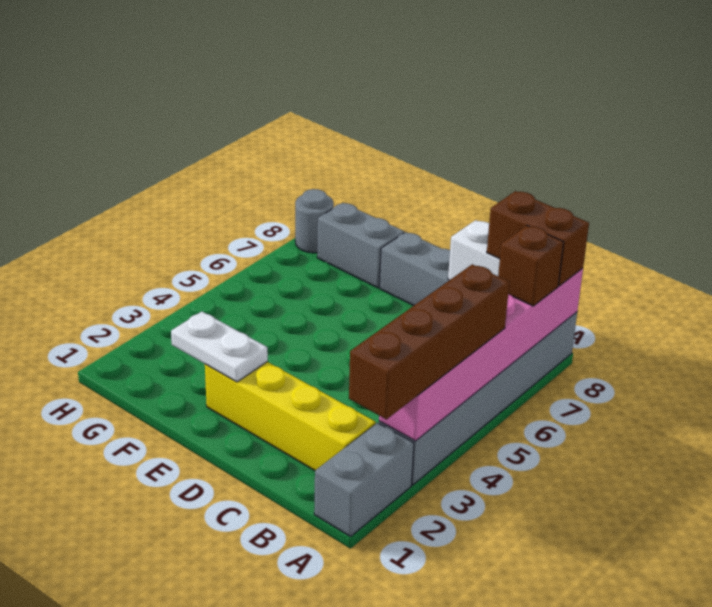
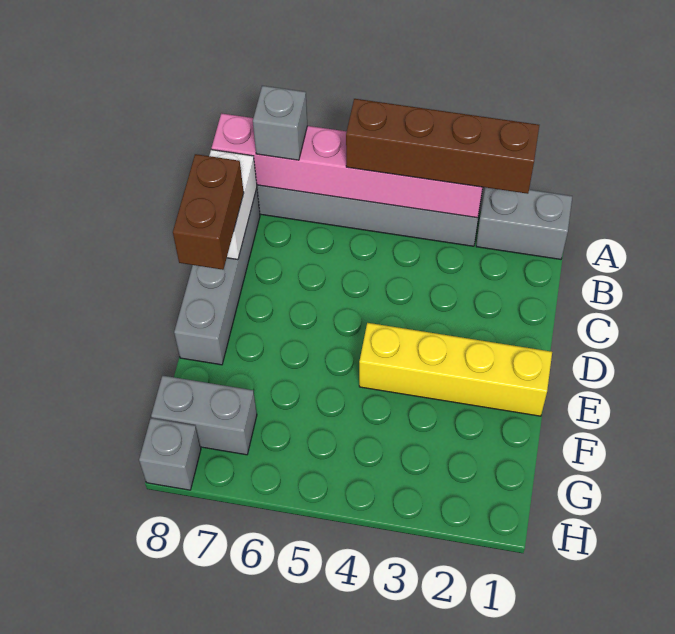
brown brick A7 level 3 -> grey brick A7 level 3
brown brick A8:B8 level 3 -> brown brick C8:D8 level 3
yellow brick B2:E2 level 1 -> yellow brick E1:E4 level 1
white plate E2:F2 level 2 -> none
grey brick F8:G8 level 1 -> grey brick G7:G8 level 1
grey round brick H8 level 1 -> grey brick H8 level 1

